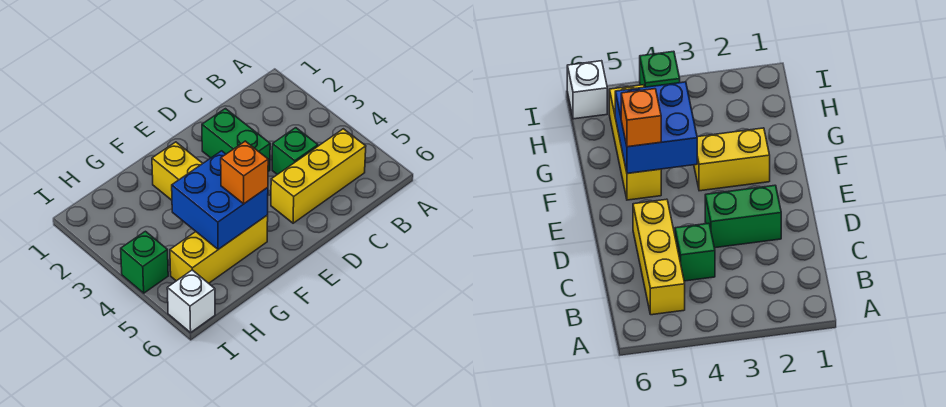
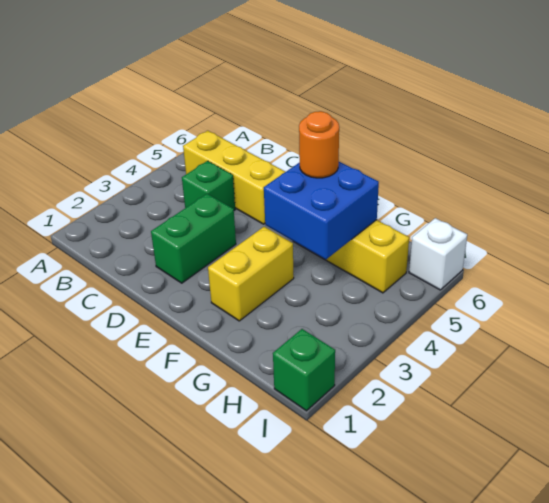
orange brick F5 level 3 -> orange round brick F5 level 3
green brick I4 level 1 -> green brick I1 level 1

